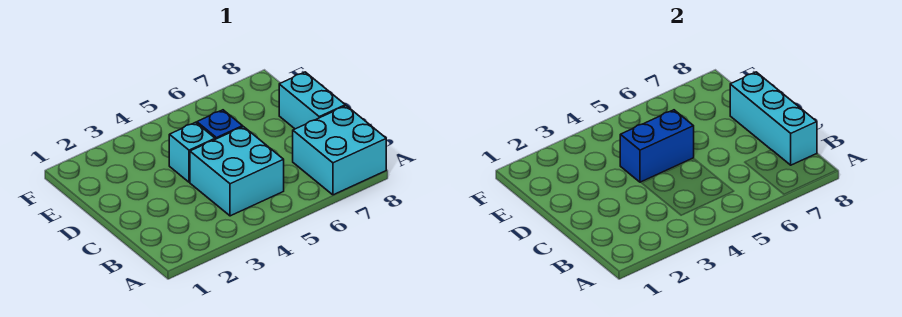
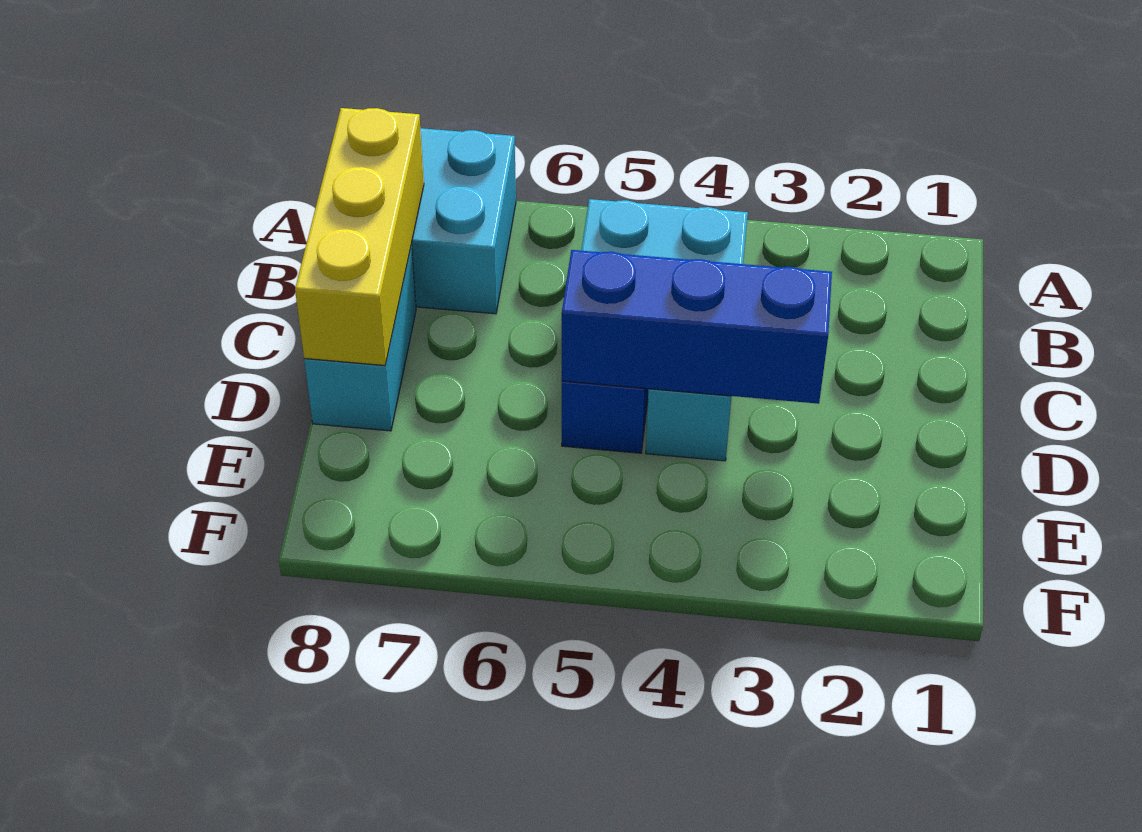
cyan brick B8:D8 level 2 -> yellow brick B8:D8 level 2
blue brick D4:D5 level 2 -> blue brick D3:D5 level 2

